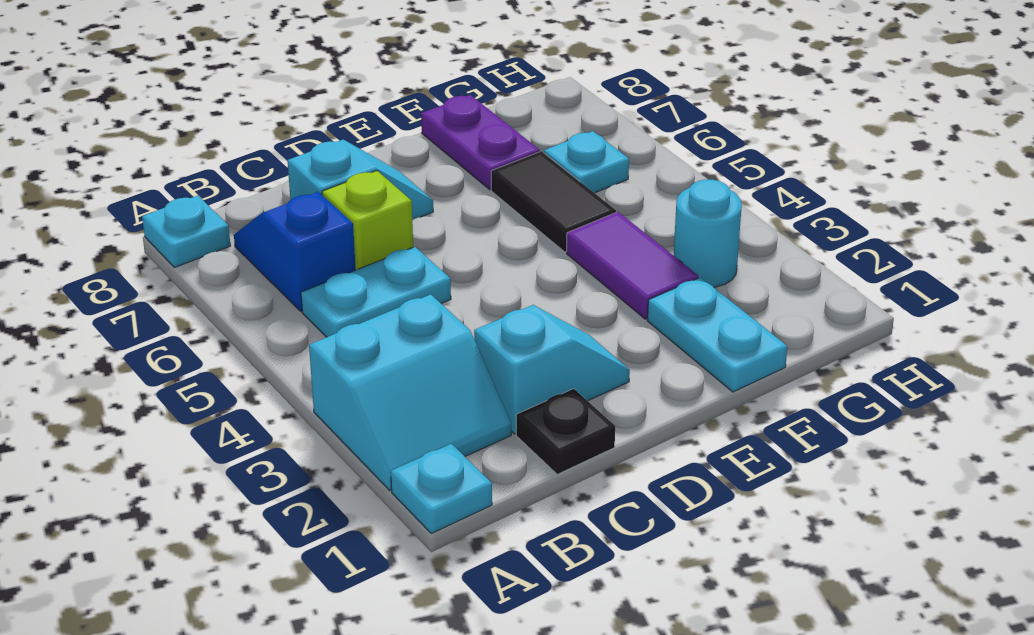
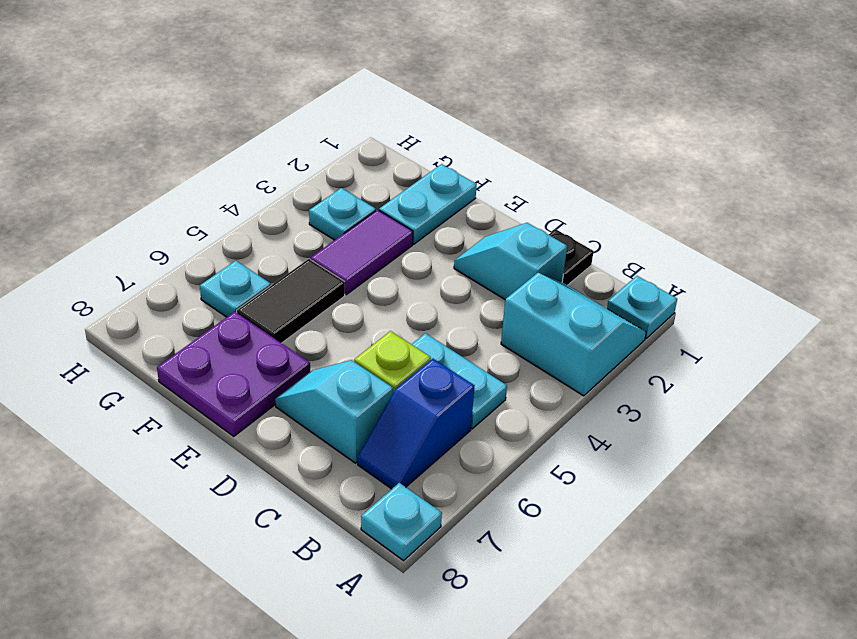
purple plate F7:F8 level 1 -> purple plate E7:F8 level 1
cyan round brick G3 level 1 -> cyan plate G3 level 1

